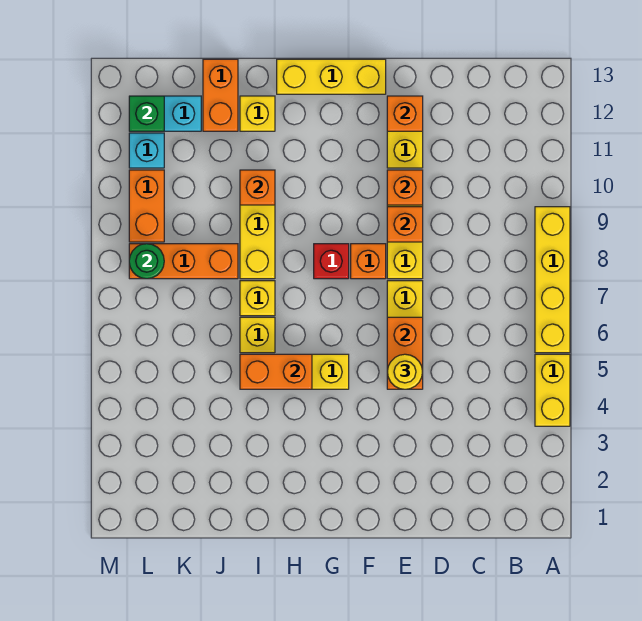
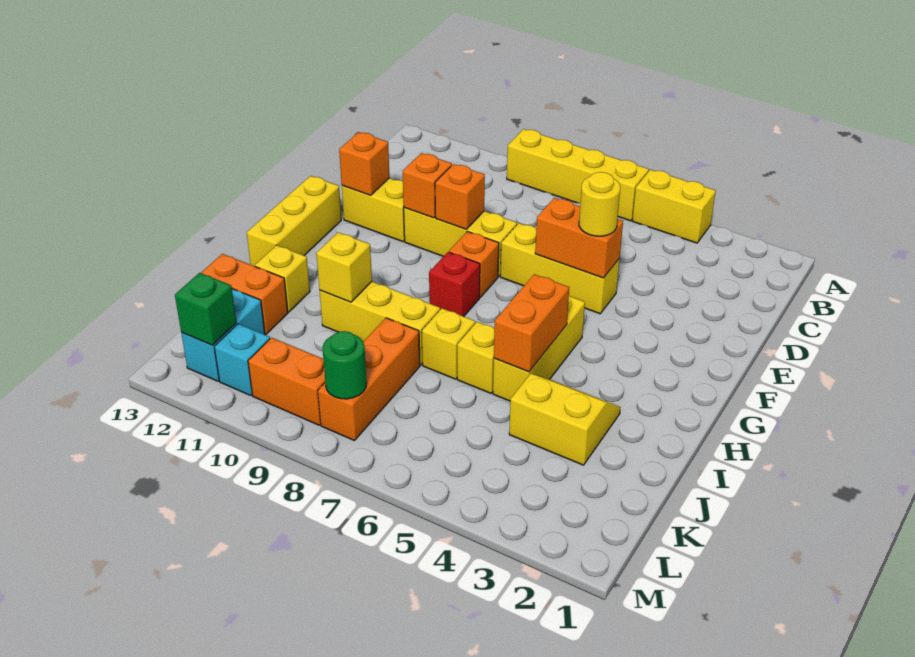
none -> yellow slope I3:J4 level 1 top J
orange brick I10 level 2 -> yellow brick I10 level 2

